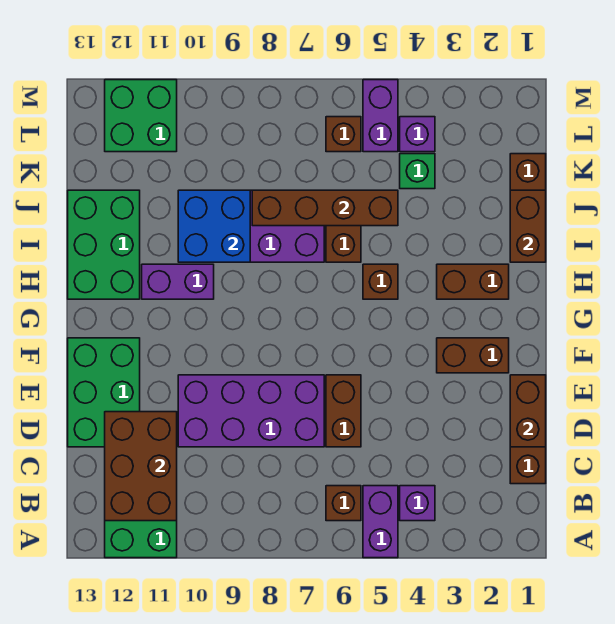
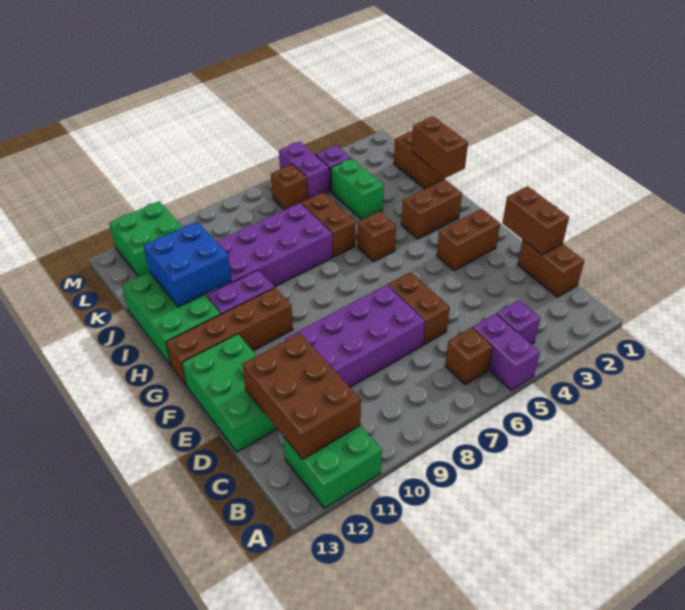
blue brick I9:J10 level 2 -> blue brick I11:J12 level 2
brown brick J5:J8 level 2 -> brown brick G10:G13 level 1
green brick K4 level 1 -> green brick J4:K4 level 1

